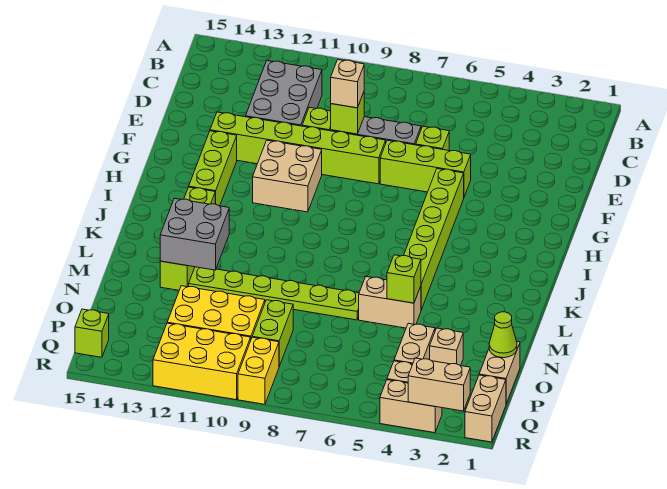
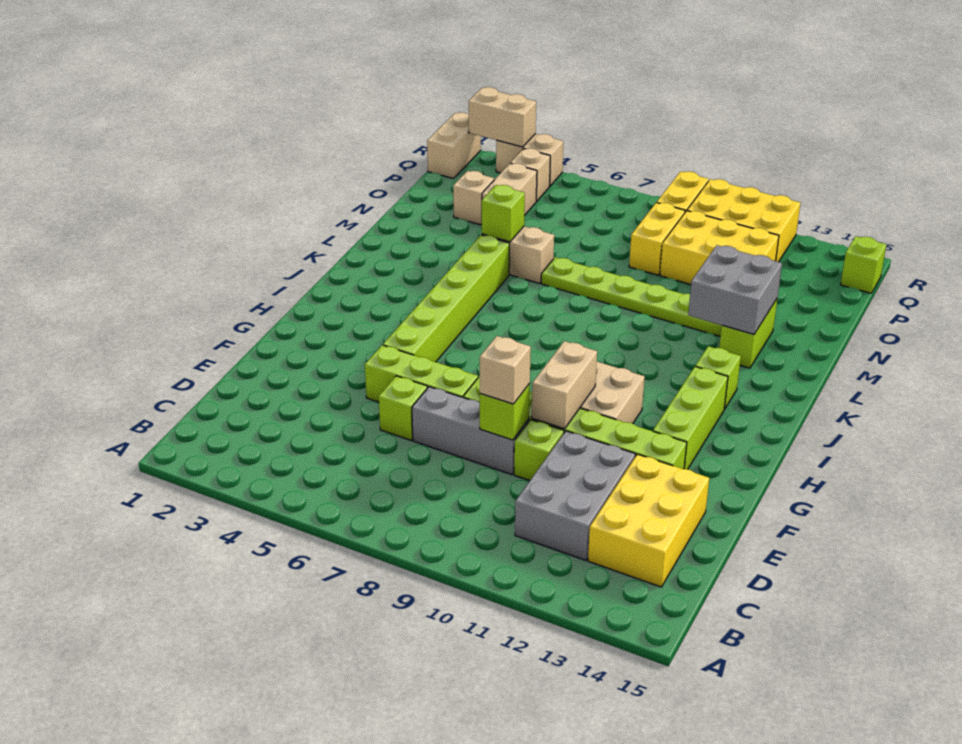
none -> yellow brick C13:E14 level 1
tan brick O1:P1 level 1 -> tan brick F10:G10 level 2
lime cone O1 level 2 -> none
lime brick O9:P9 level 1 -> yellow brick O9:P9 level 1

